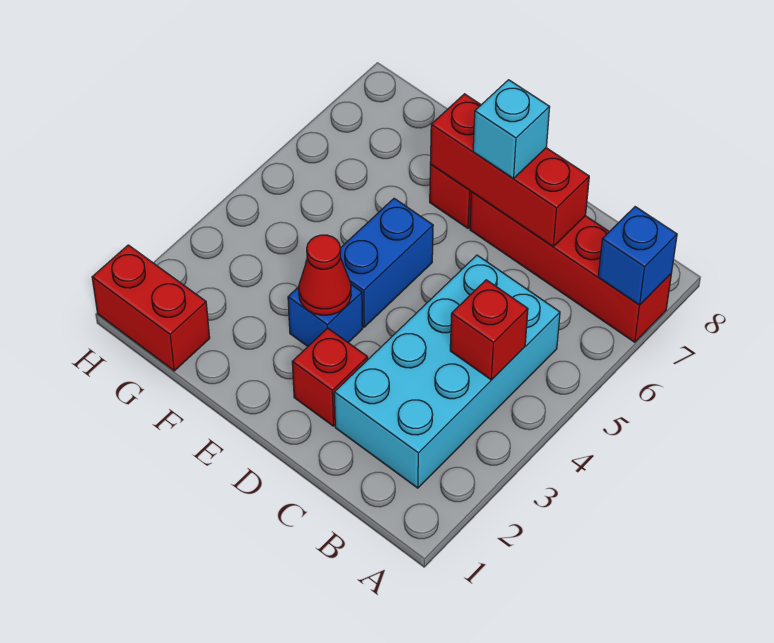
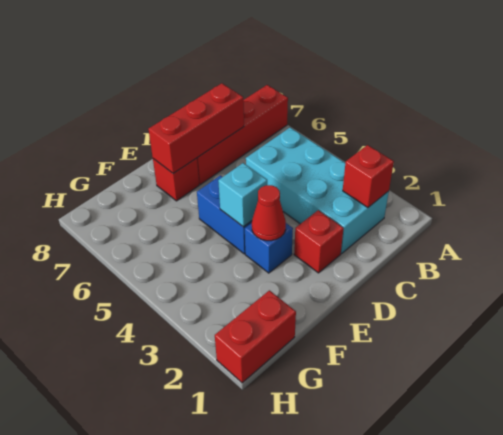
blue brick A7 level 2 -> none
red brick B4 level 2 -> red brick B2 level 2
cyan brick D7 level 3 -> cyan brick E4 level 2

